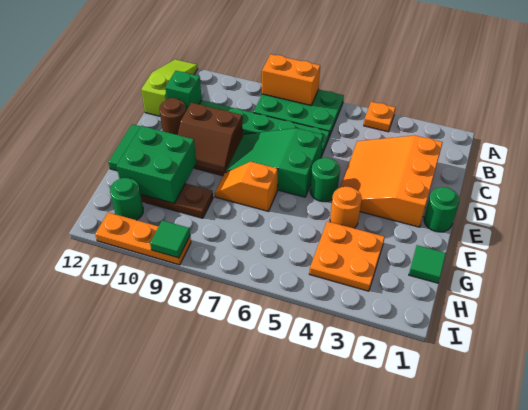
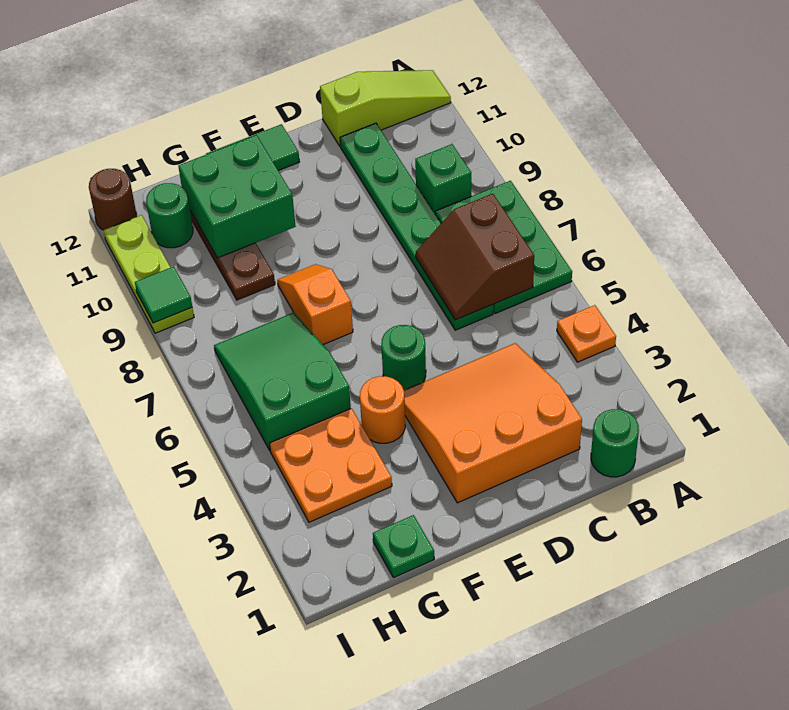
orange brick A7:A8 level 2 -> none
green brick C11 level 2 -> green brick B9 level 1
green slope D6:E8 level 1 top 6 -> green slope G5:H7 level 1 top 5
brown slope D9:E10 level 1 top D -> brown slope B6:C7 level 2 top B
brown round brick D11 level 1 -> brown round brick I12 level 1
green round brick E1 level 1 -> green round brick B1 level 1
green tile G1 level 1 -> green plate G1 level 1
orange plate I9:I11 level 1 -> lime plate I9:I11 level 1

